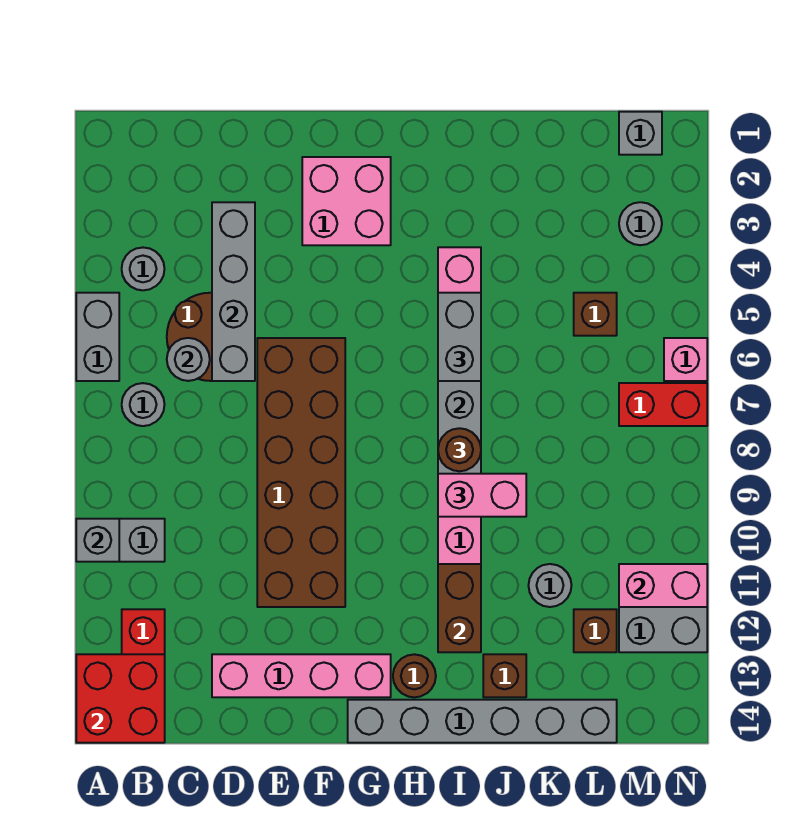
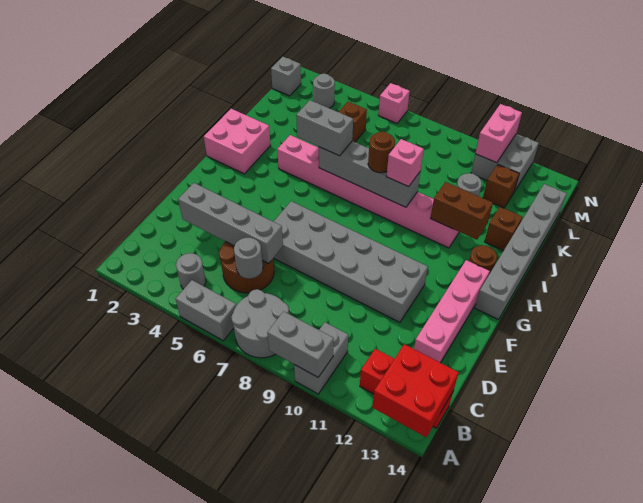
grey brick A10 level 2 -> grey brick A9:A10 level 2
grey round brick B7 level 1 -> grey round brick A7:B8 level 1
brown brick E6:F11 level 1 -> grey brick E6:F11 level 1
pink brick F2:G3 level 1 -> pink brick H1:I2 level 1
pink brick I9:J9 level 3 -> pink brick I9 level 3
red brick M7:N7 level 1 -> none

